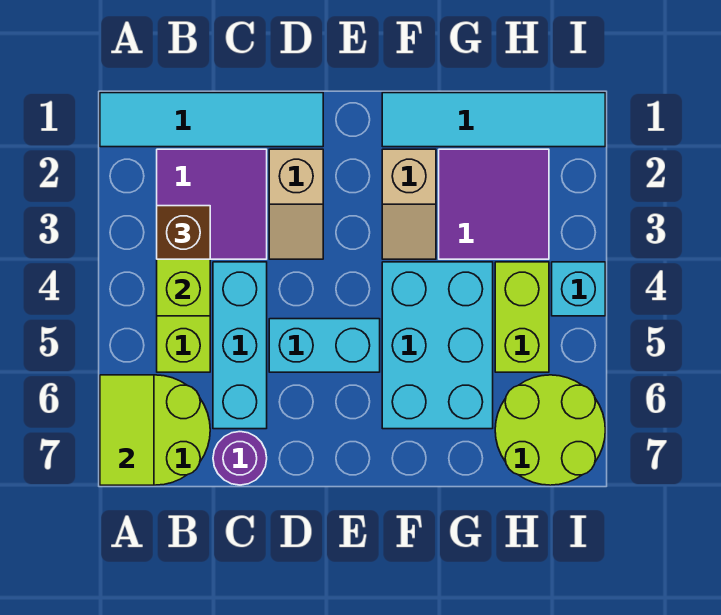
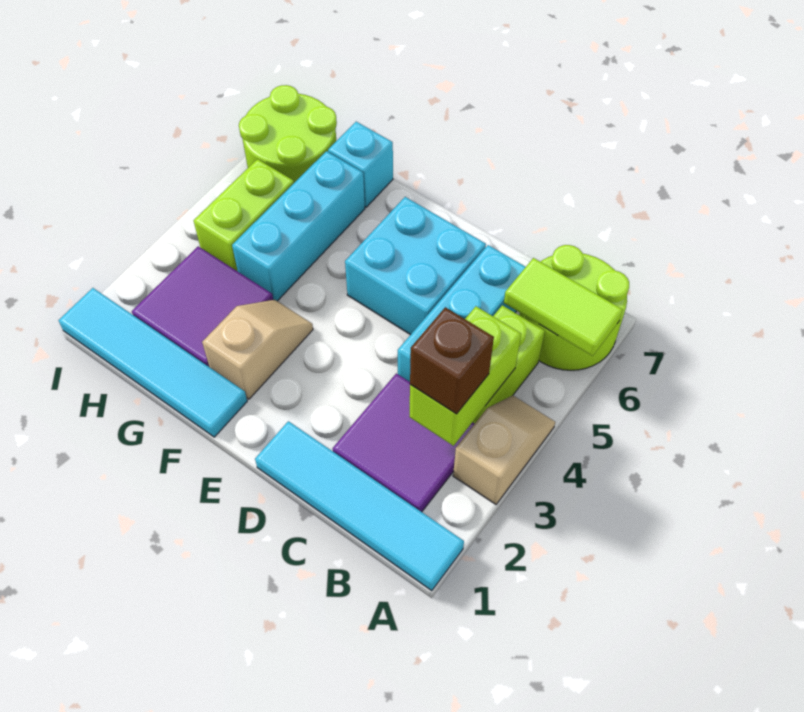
lime tile A6:A7 level 2 -> lime tile A6:B6 level 2
purple round brick C7 level 1 -> none
tan slope D2:D3 level 1 top 2 -> tan slope A3:A4 level 1 top 3
cyan brick D5:E5 level 1 -> cyan brick D5:E6 level 1
cyan brick F4:G6 level 1 -> cyan brick G4:G6 level 1
cyan brick I4 level 1 -> cyan brick G7 level 1

